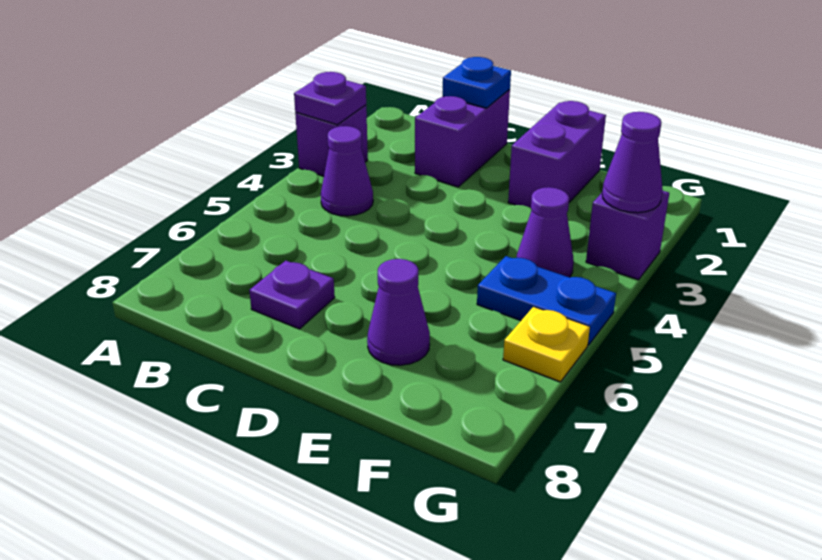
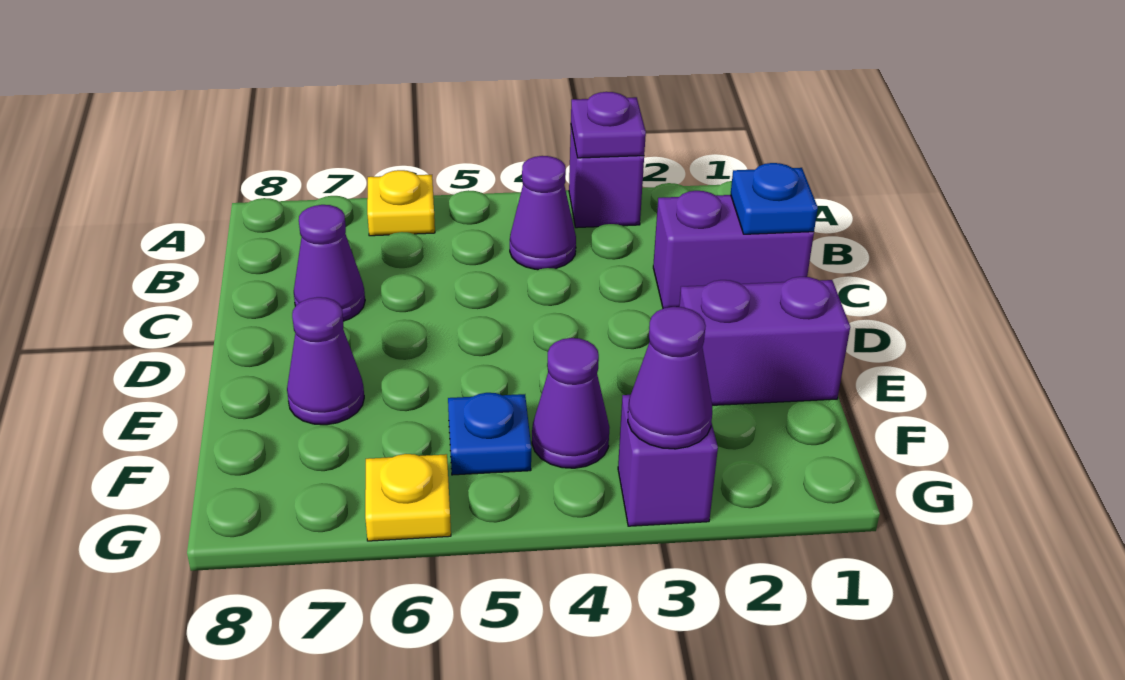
none -> yellow plate A6 level 1
purple plate C7 level 1 -> purple cone C7 level 1
blue plate F5:G5 level 1 -> blue plate F5 level 1

